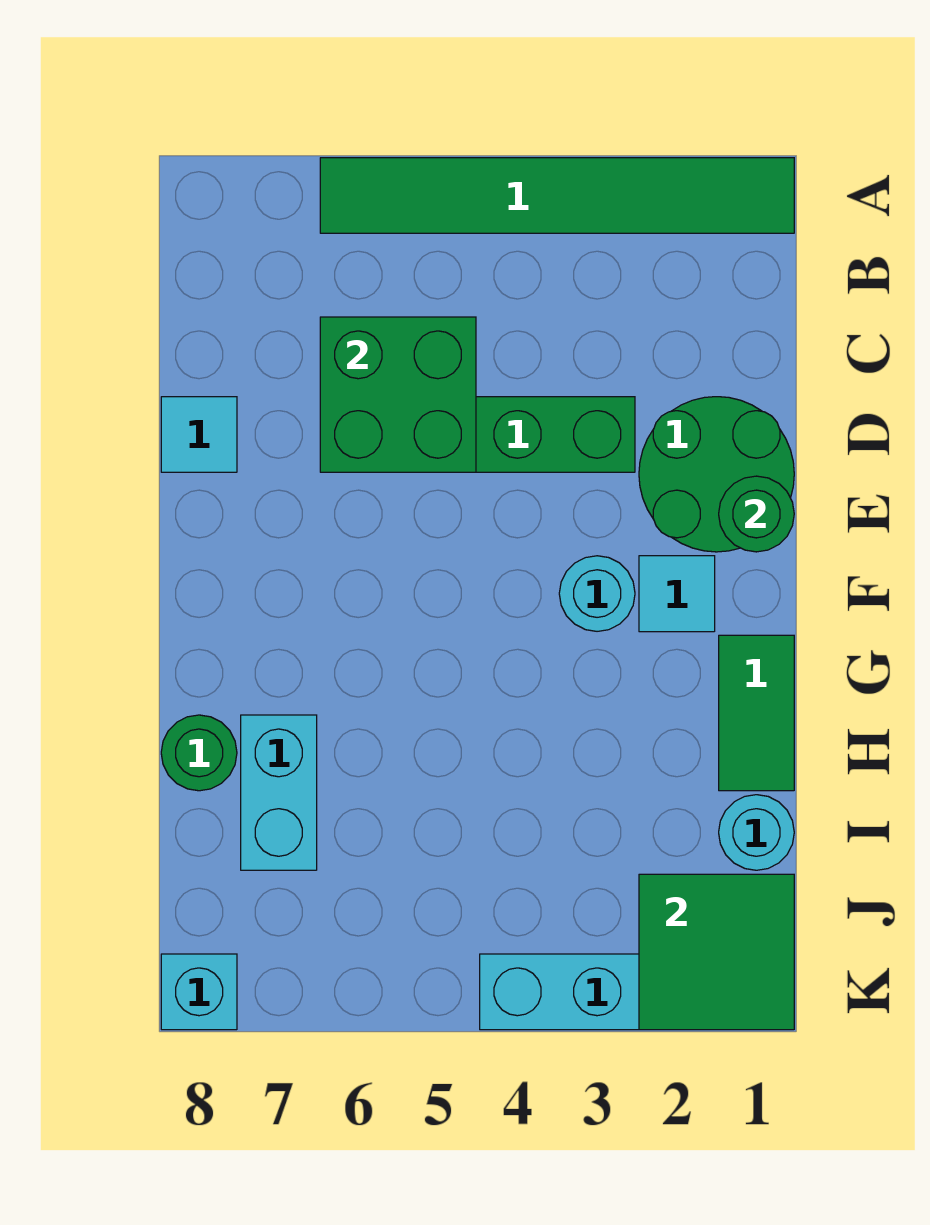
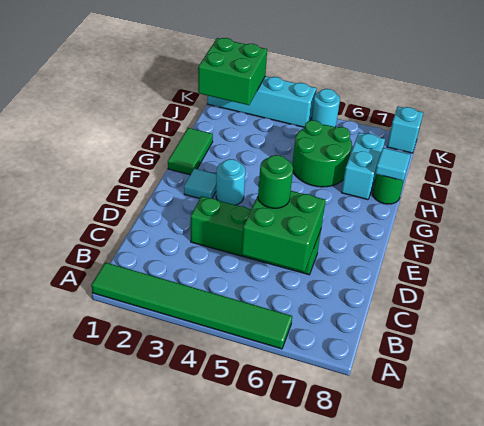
green round brick D1:E2 level 1 -> green round brick H5:I6 level 1
cyan tile D8 level 1 -> cyan tile H8 level 2
green round brick E1 level 2 -> green round brick D5 level 3
cyan round brick I1 level 1 -> cyan round brick K5 level 1
green tile J1:K2 level 2 -> green brick J1:K2 level 2

